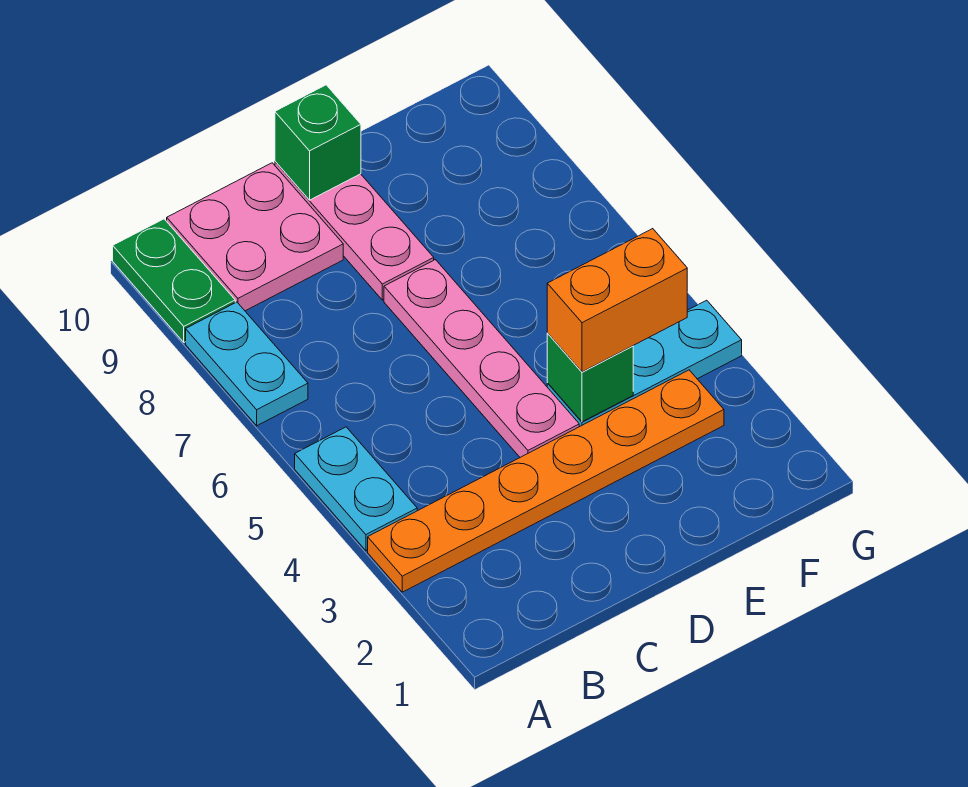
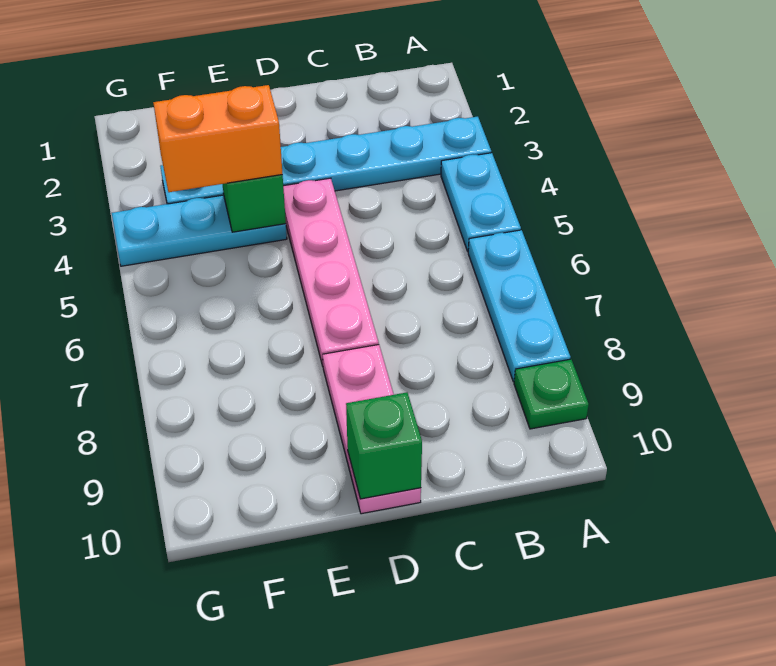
orange plate A3:F3 level 1 -> cyan plate A3:F3 level 1
cyan plate A7:A8 level 1 -> cyan plate A6:A8 level 1
green plate A9:A10 level 1 -> green plate A9 level 1
pink plate B9:C10 level 1 -> none

